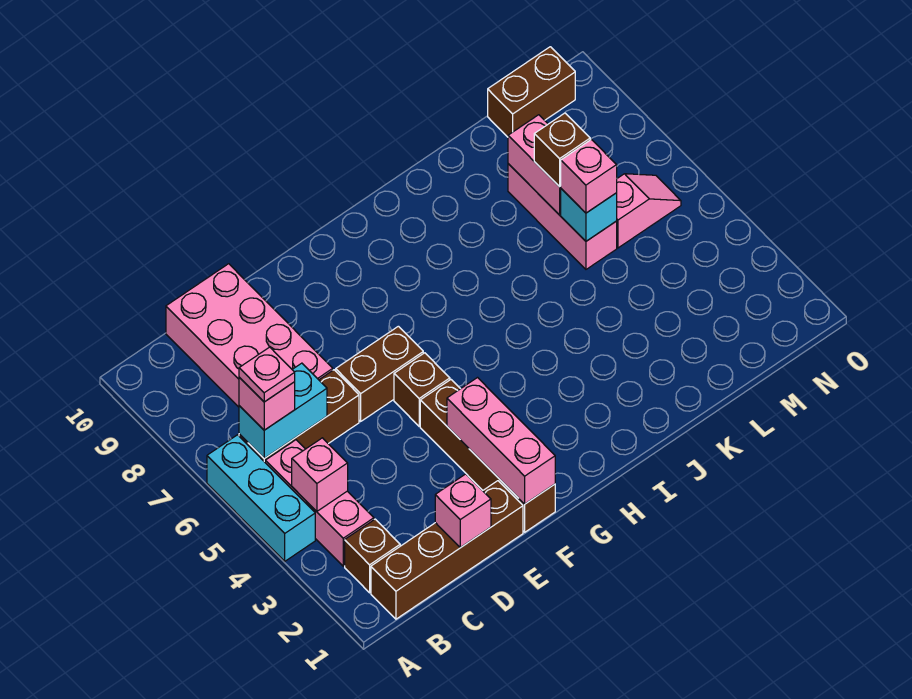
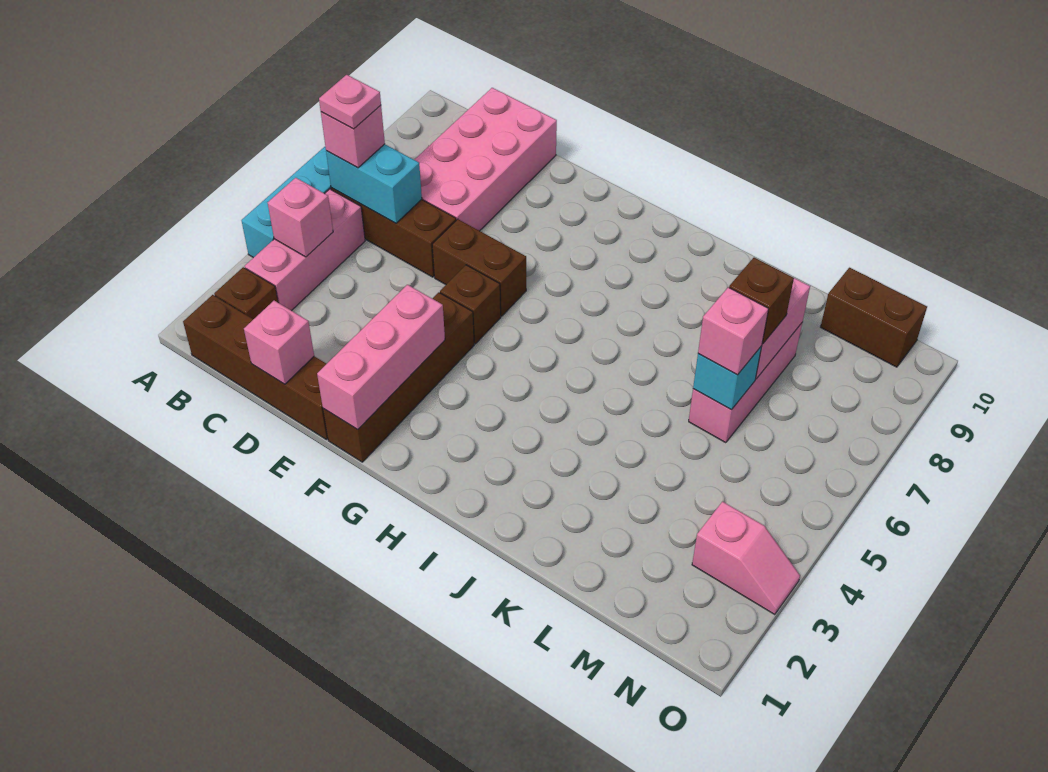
pink slope M6:N6 level 1 top M -> pink slope N3:O3 level 1 top N

